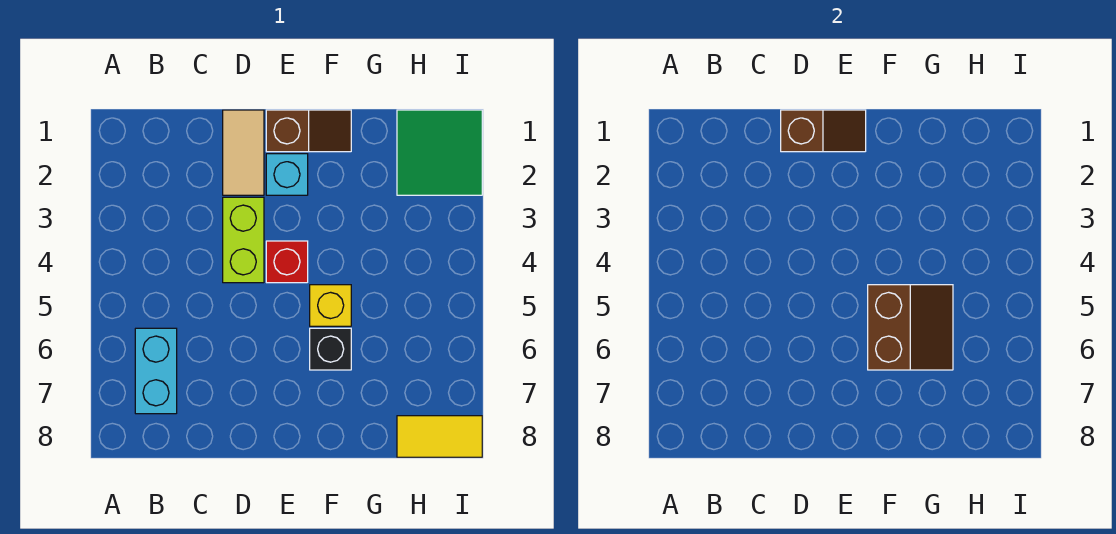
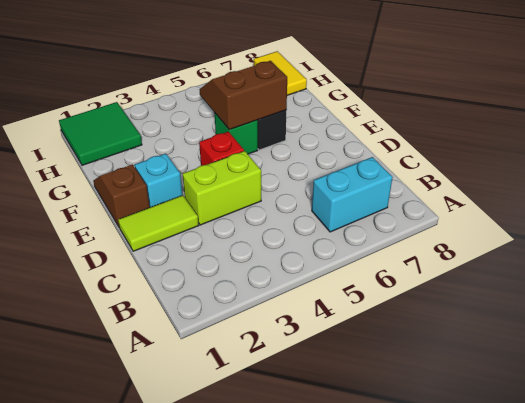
tan tile D1:D2 level 1 -> lime tile D1:D2 level 1
brown slope D1:E1 level 2 top D -> none
yellow brick F5 level 1 -> green brick F5 level 1

